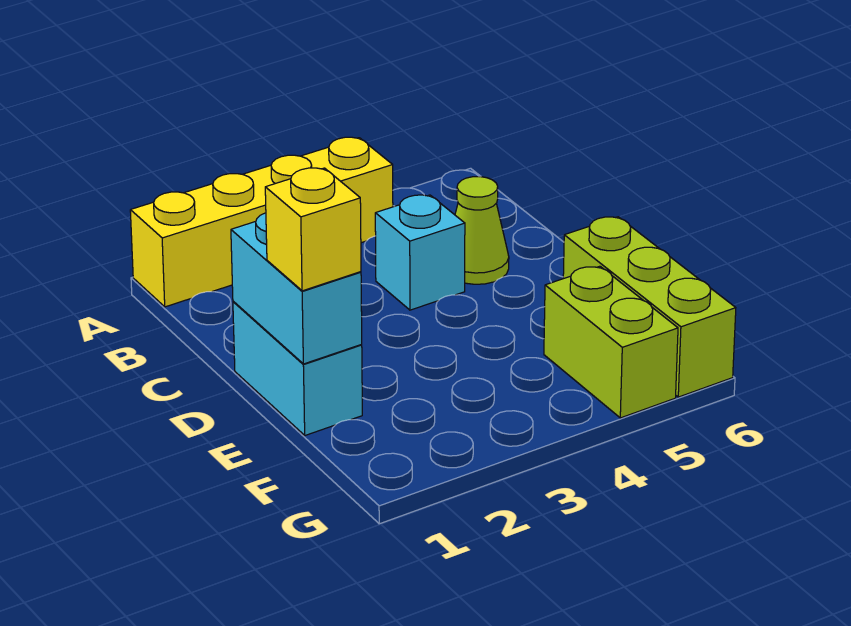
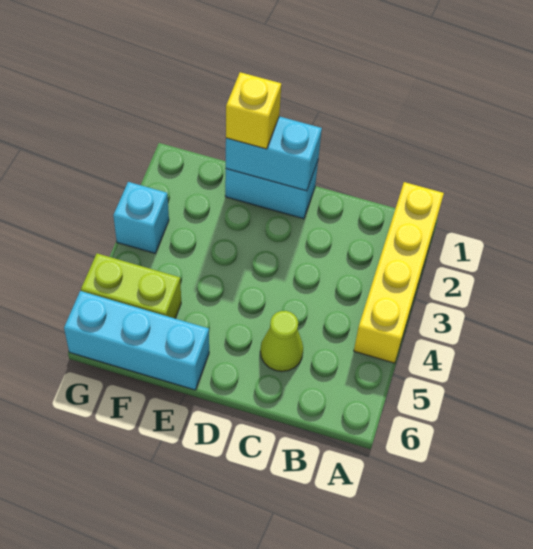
cyan brick C4 level 1 -> cyan brick G3 level 1
lime brick E6:G6 level 1 -> cyan brick E6:G6 level 1

